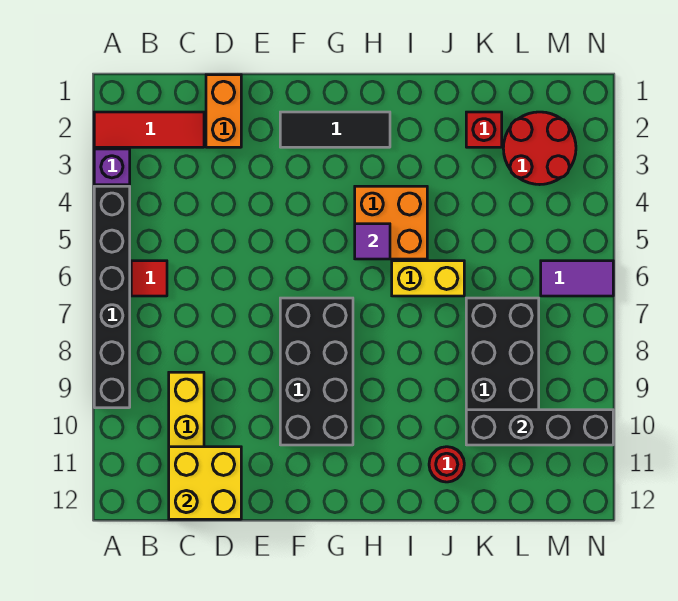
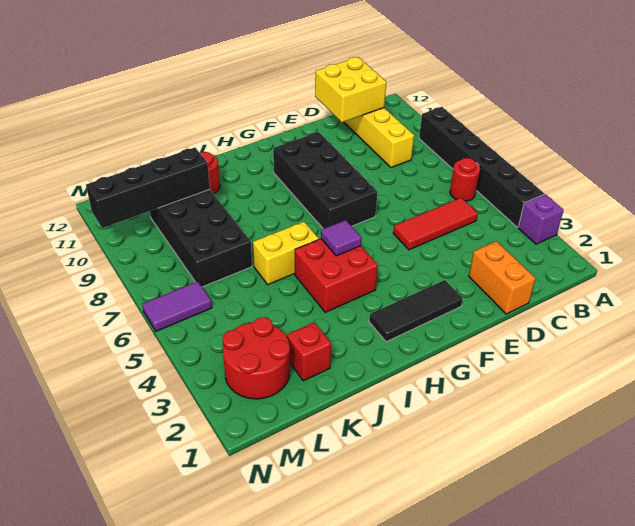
red tile A2:C2 level 1 -> red tile C5:E5 level 1
red tile B6 level 1 -> red round brick B6 level 1
orange brick H4:I5 level 1 -> red brick H4:I5 level 1

